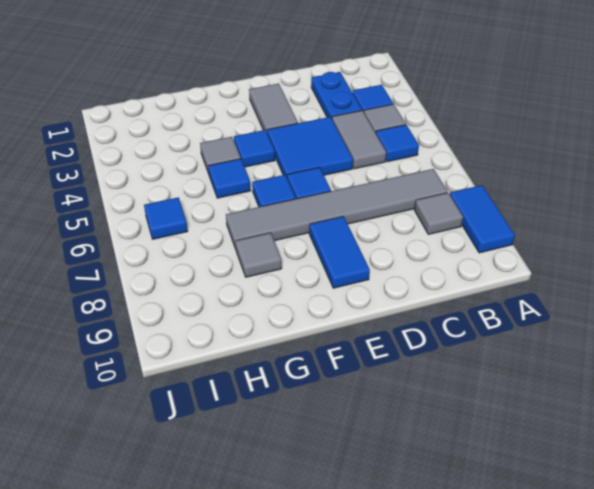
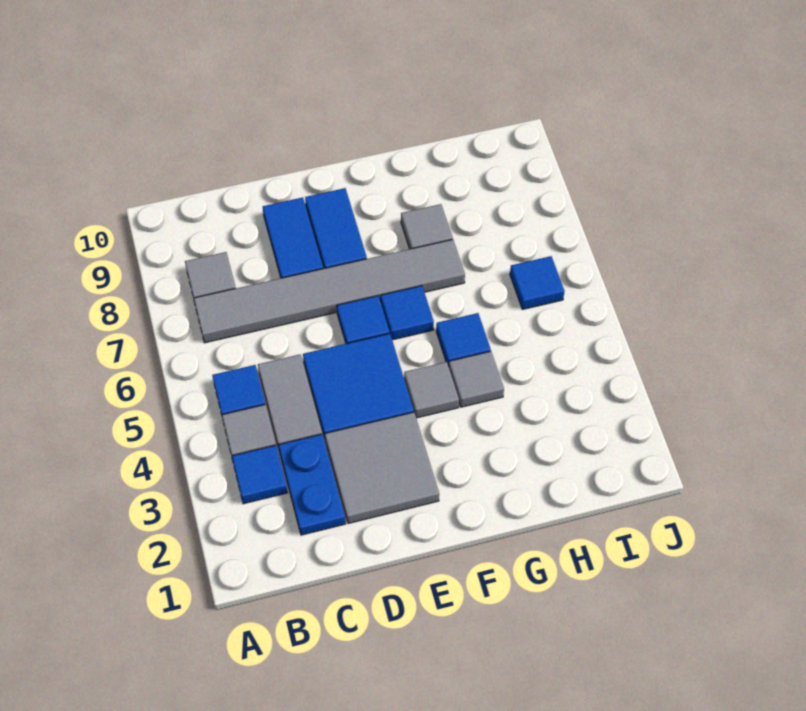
blue tile A8:A9 level 1 -> blue tile D8:D9 level 1
grey tile E2:E3 level 1 -> grey tile D2:E3 level 1
blue tile F4 level 1 -> grey tile F4 level 1

